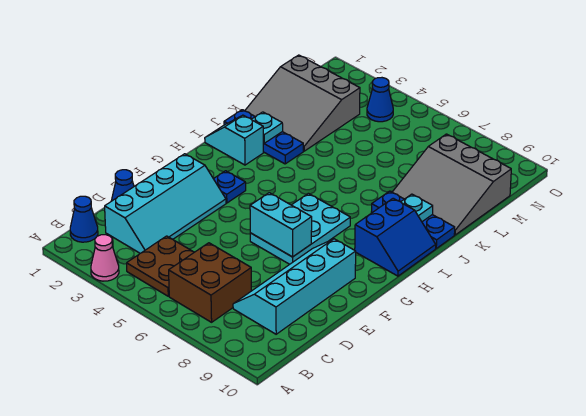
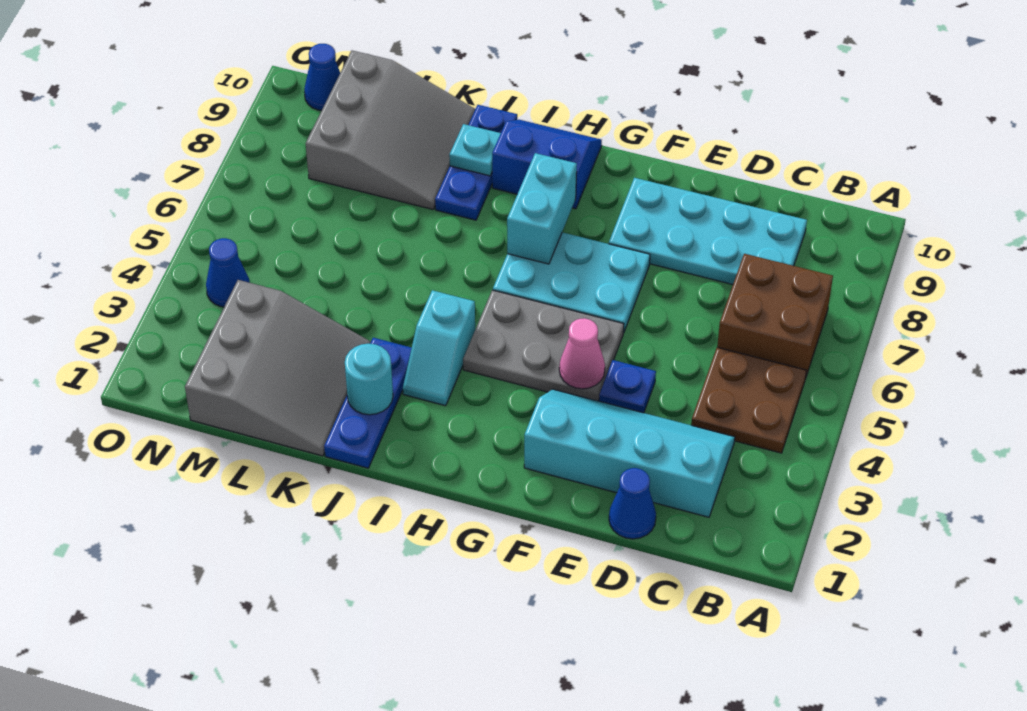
pink cone A3 level 1 -> pink cone F4 level 2
blue cone B1 level 1 -> blue cone N10 level 1
cyan slope C8:F9 level 1 top 9 -> cyan plate C8:F9 level 1
none -> grey plate F4:H5 level 1
cyan brick F6:F7 level 2 -> cyan brick H7:H8 level 2
blue plate G3 level 1 -> blue plate E4 level 1
cyan slope I1:I2 level 1 top 2 -> cyan slope I3:I4 level 1 top 4
cyan plate J2 level 2 -> cyan round brick J2 level 2

